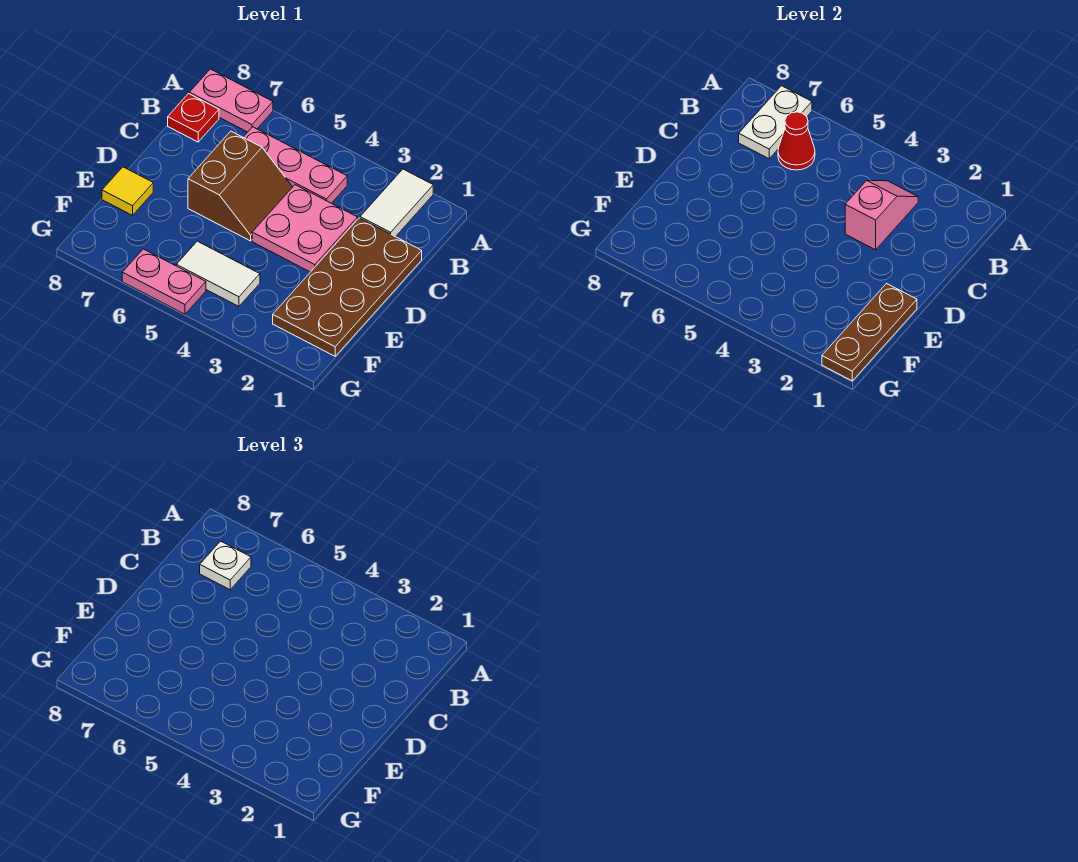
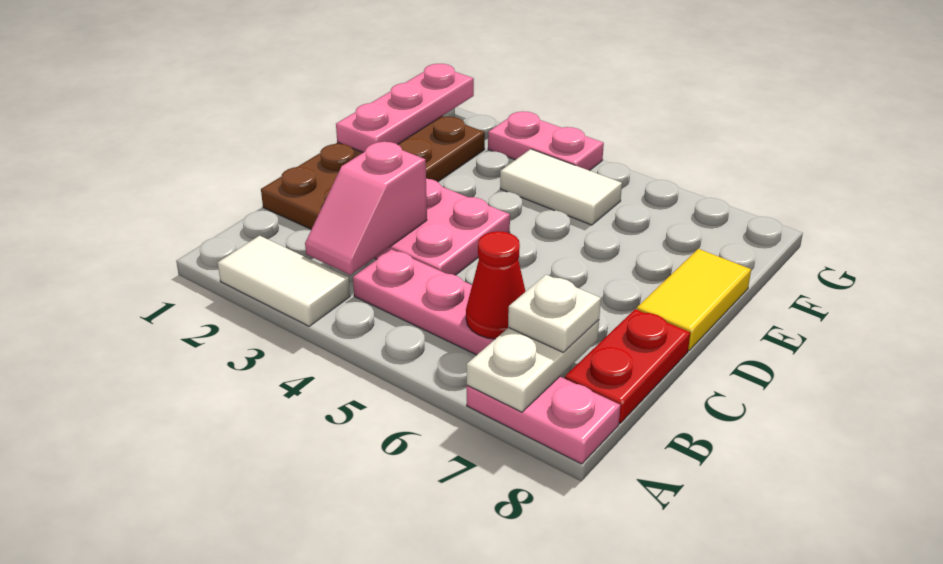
white tile A2:B2 level 1 -> white tile A2:A3 level 1
red plate B8 level 1 -> red plate B8:C8 level 1
brown slope C5:D6 level 1 top 6 -> none
brown plate E1:G1 level 2 -> pink plate E1:G1 level 2
yellow tile E8 level 1 -> yellow tile D8:E8 level 1
pink plate G5:G6 level 1 -> pink plate G3:G4 level 1

